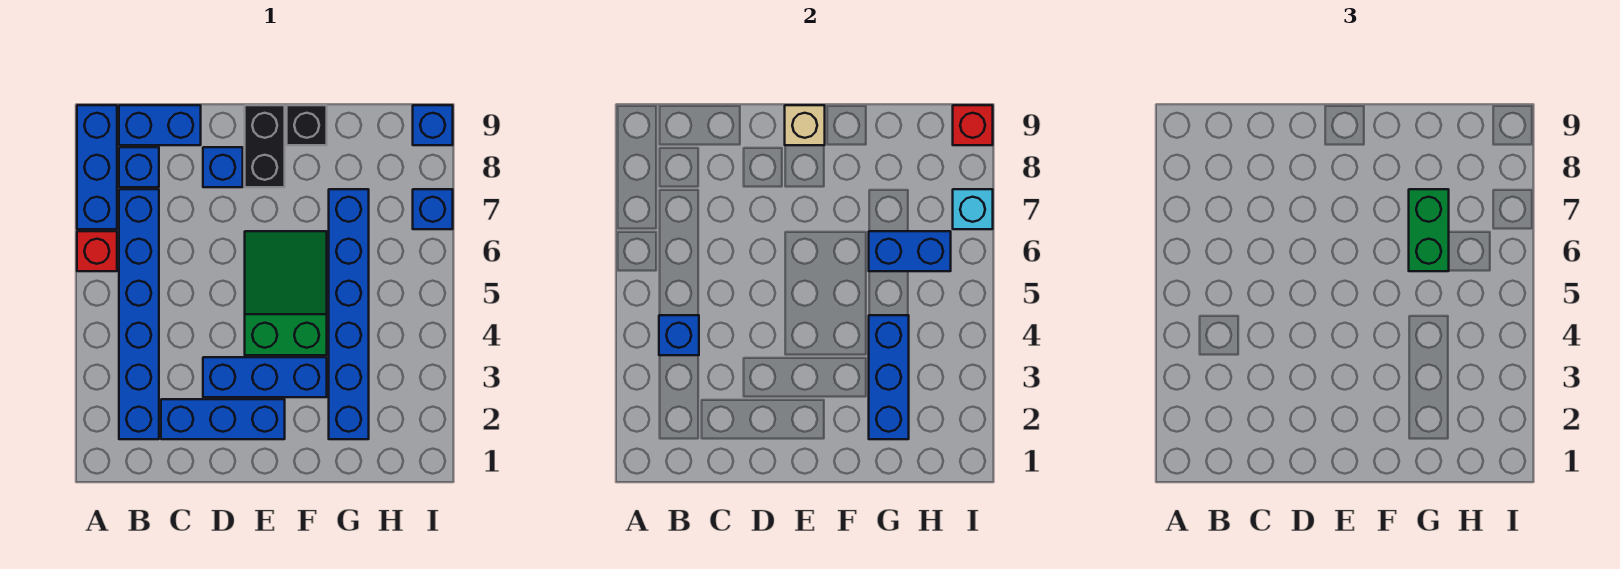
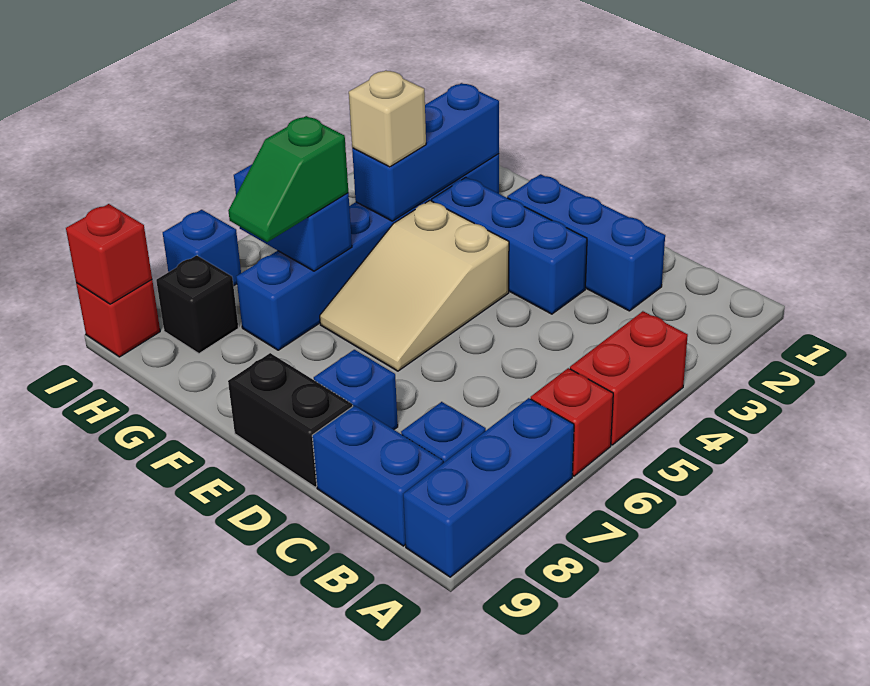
none -> red brick A4:A5 level 1
blue brick B2:B7 level 1 -> none
blue brick B4 level 2 -> none
green slope E4:F6 level 1 top 4 -> tan slope E4:F6 level 1 top 4
black brick E8:E9 level 1 -> black brick D9:E9 level 1
tan brick E9 level 2 -> tan brick G4 level 3
black brick F9 level 1 -> black brick H8 level 1
green brick G6:G7 level 3 -> green slope G6:G7 level 3 top 6
cyan brick I7 level 2 -> none
blue brick I9 level 1 -> red brick I9 level 1

